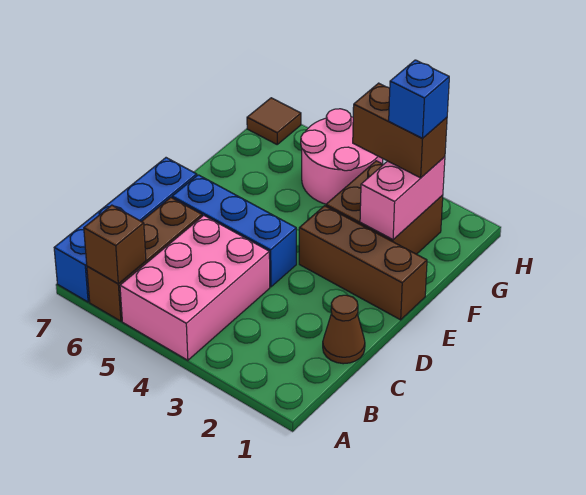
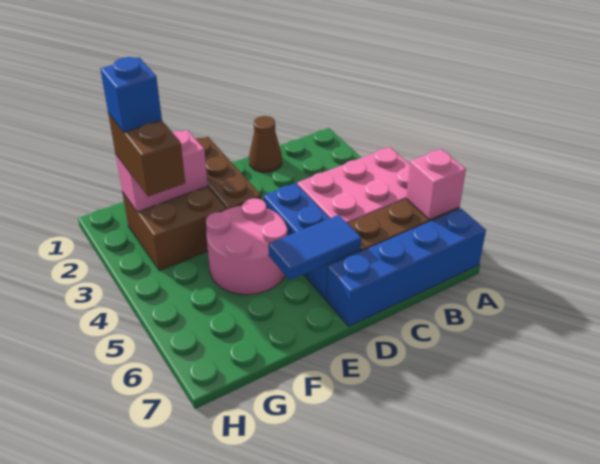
brown brick A6 level 2 -> pink brick A6 level 2
none -> blue tile D6:E6 level 2
pink round brick G4:H5 level 1 -> pink round brick E4:F5 level 1
brown tile H7 level 1 -> none

